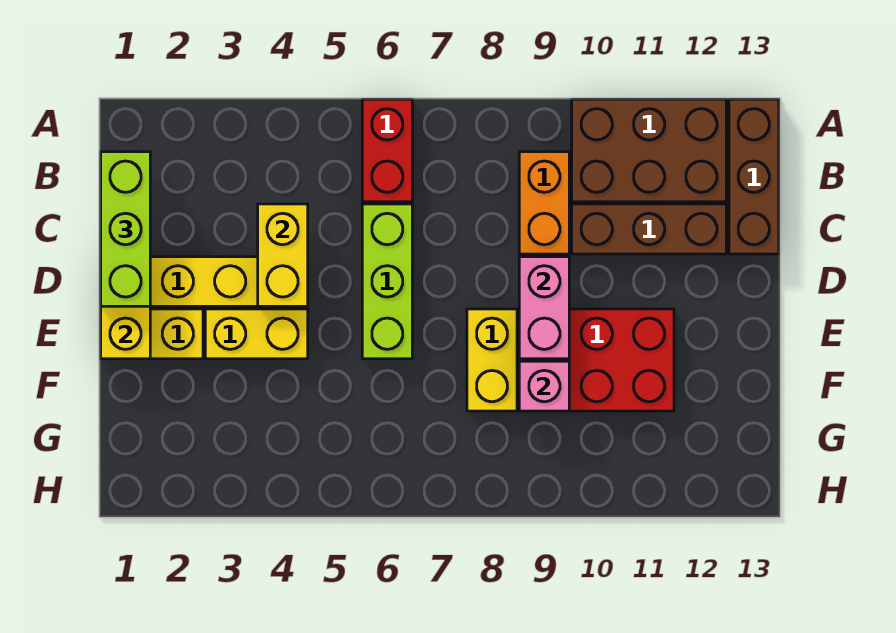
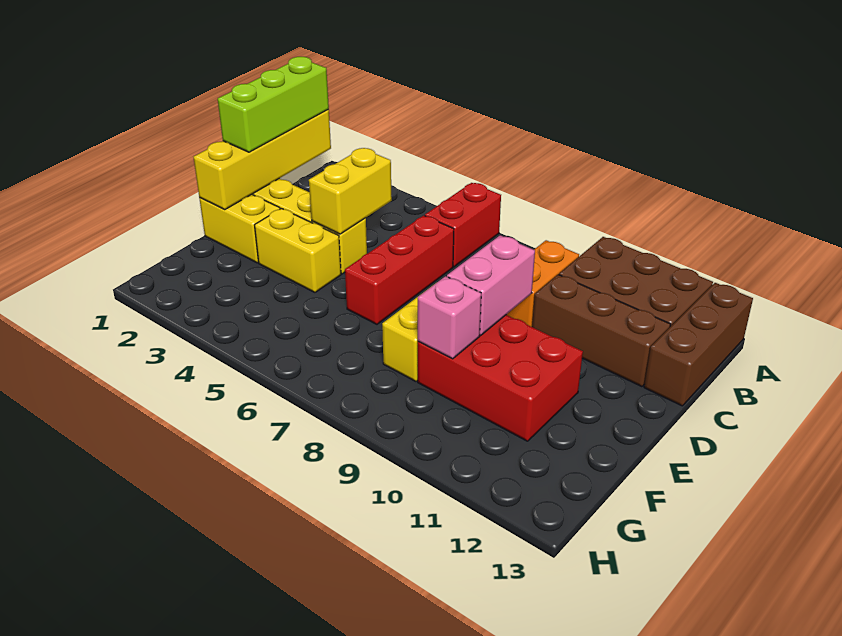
lime brick C6:E6 level 1 -> red brick C6:E6 level 1

